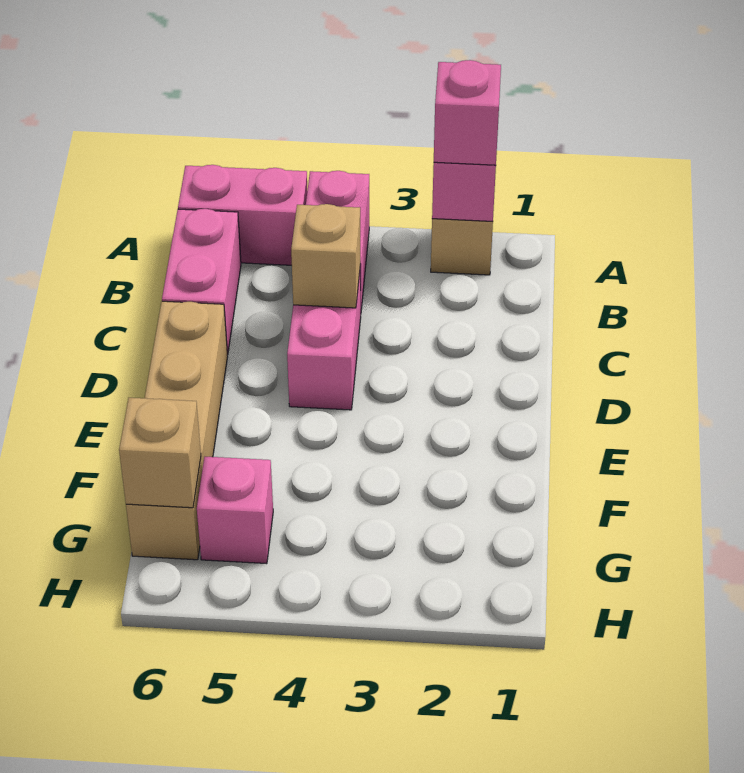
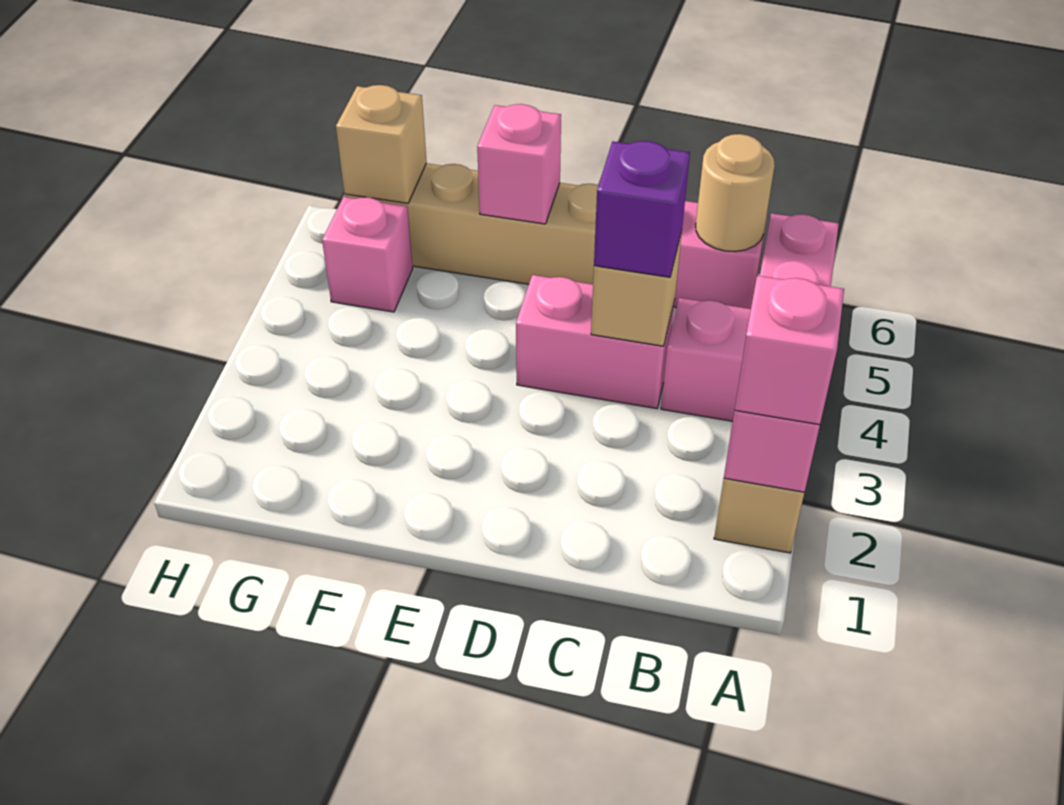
none -> tan round brick B6 level 2
none -> purple brick C4 level 3
none -> pink brick E6 level 2

